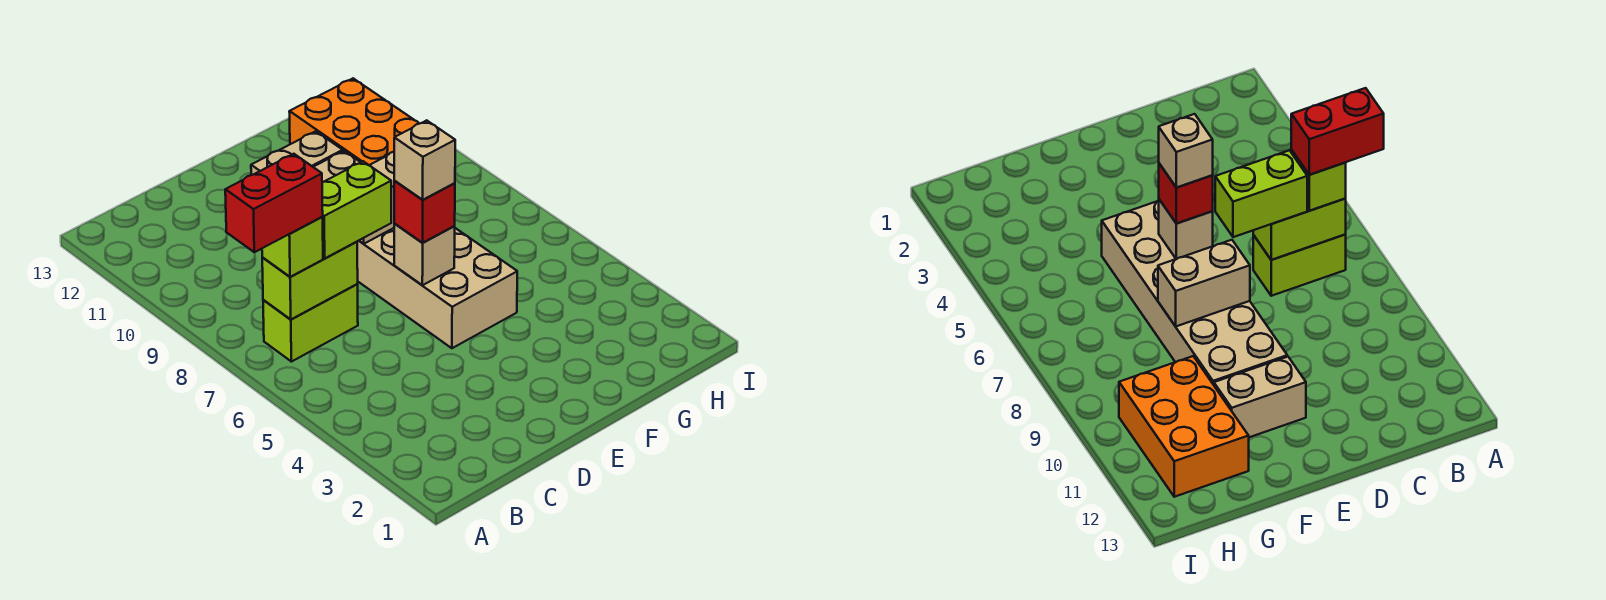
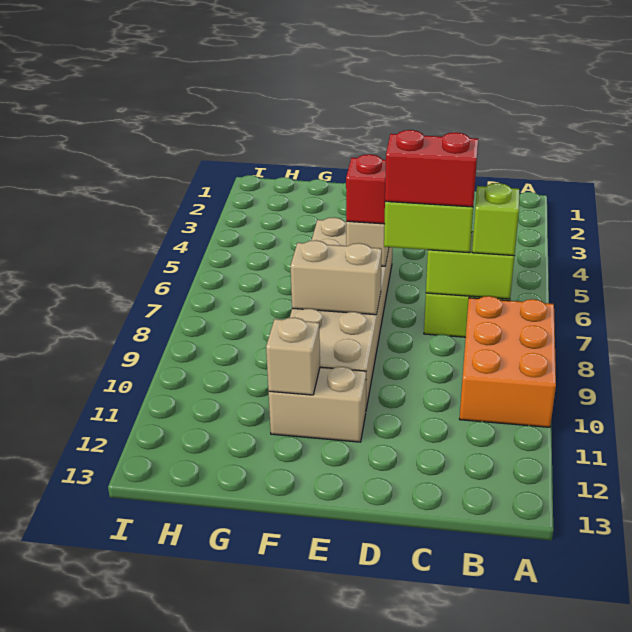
red brick A7:B7 level 4 -> red brick C7:D7 level 4
tan brick E6 level 4 -> tan brick F11 level 2
orange brick G10:H12 level 1 -> orange brick A8:B10 level 1

